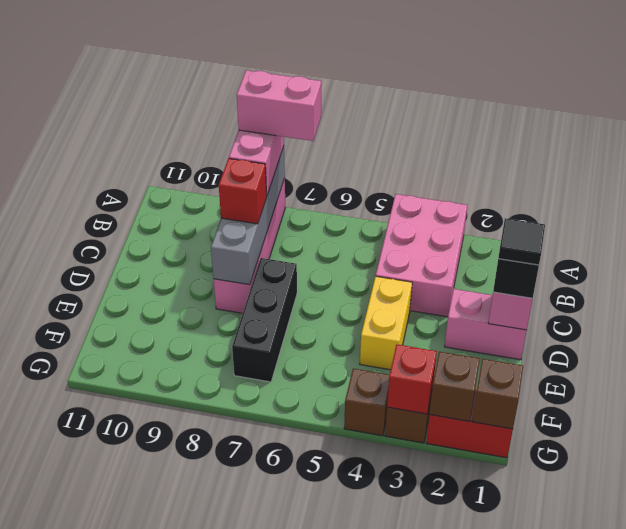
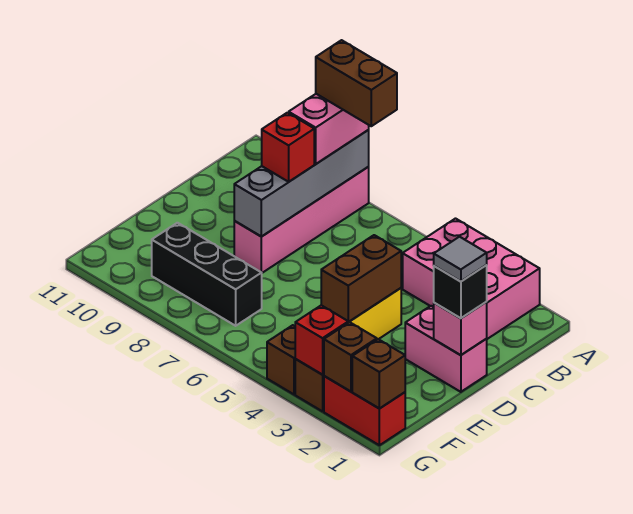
pink brick A3:C4 level 1 -> pink brick A2:B4 level 1
pink brick A7:A8 level 4 -> brown brick A7:A8 level 4
black tile D1 level 4 -> grey tile D1 level 4
none -> brown brick D4:E4 level 2
black brick D7:F7 level 1 -> black brick F7:F9 level 1

